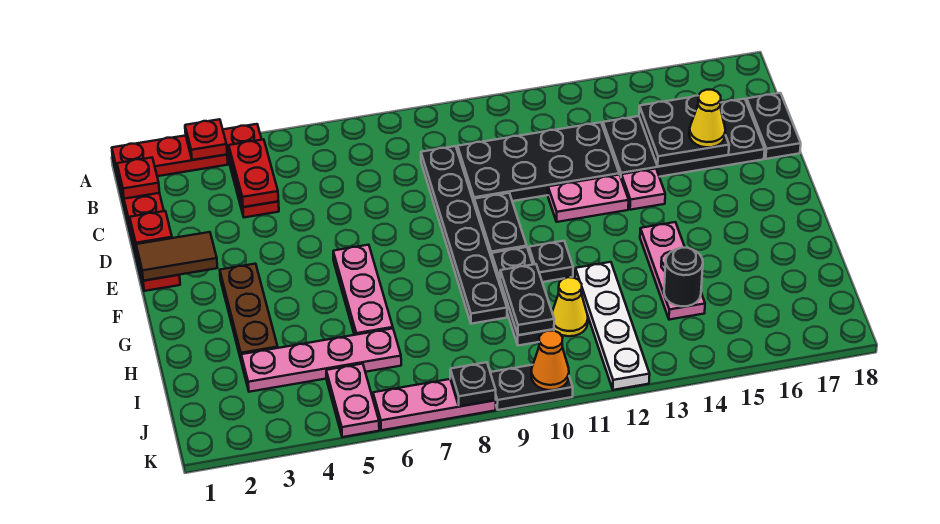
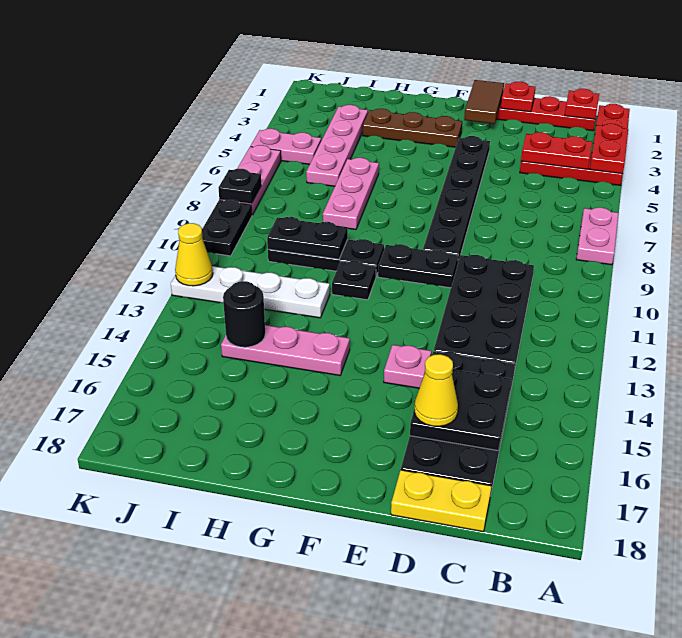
red plate A3 level 2 -> red plate A3:A4 level 2
black plate C9:H9 level 1 -> black plate E4:E9 level 1
black plate C18:D18 level 1 -> yellow plate C18:D18 level 1
pink plate E12:E13 level 1 -> pink plate A7:A8 level 1
pink plate F6:H6 level 1 -> pink plate H6:H8 level 1
yellow cone I11 level 1 -> yellow cone K12 level 2
orange cone K10 level 2 -> none

